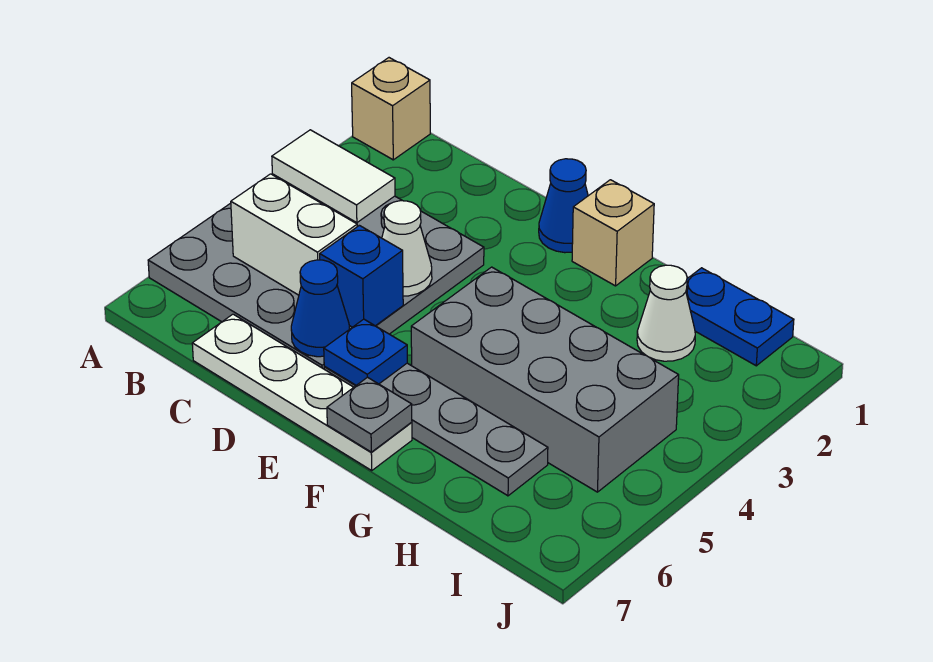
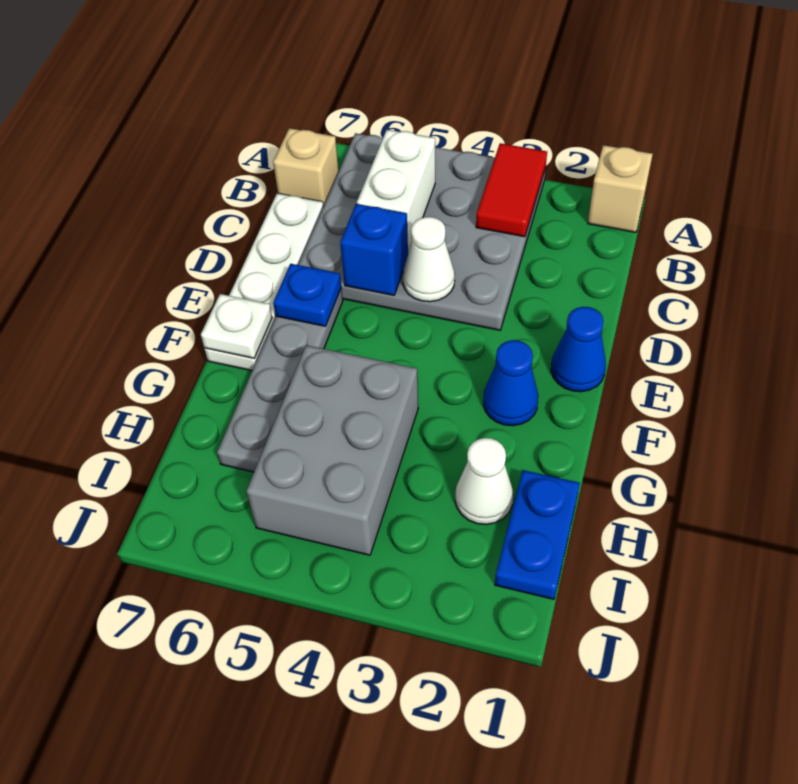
white tile A3:B3 level 2 -> red tile A3:B3 level 2
blue cone D6 level 2 -> blue cone F2 level 1
tan brick F1 level 1 -> tan brick B7 level 1
grey brick F4:I5 level 1 -> grey brick G4:I5 level 1
grey plate F7 level 2 -> white plate F7 level 2

